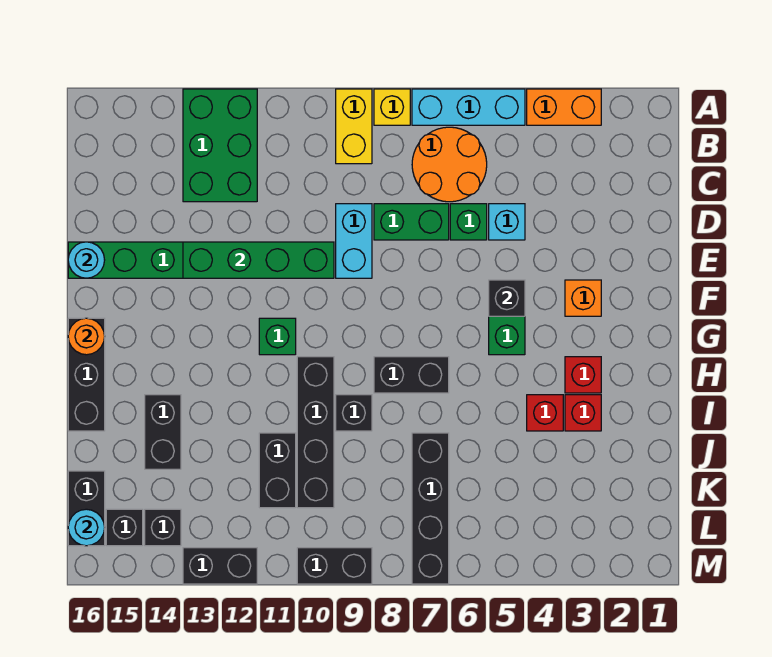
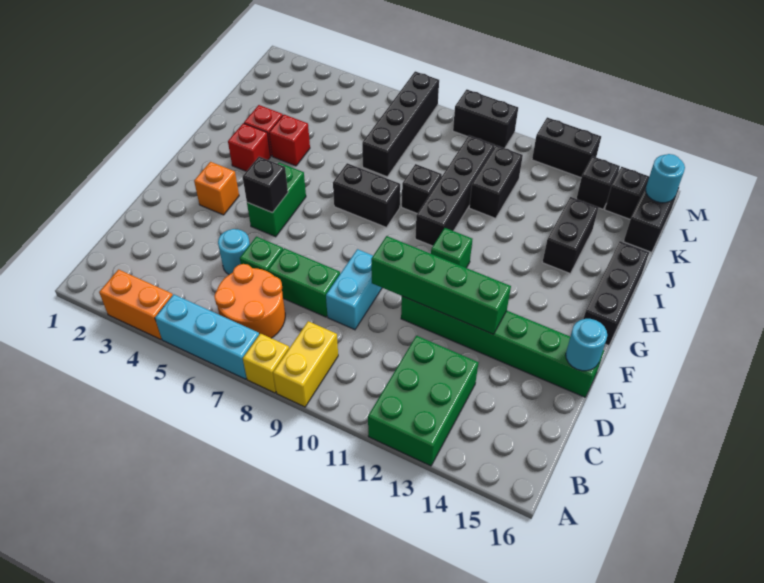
cyan brick D5 level 1 -> cyan round brick D5 level 1
orange round brick G16 level 2 -> none

